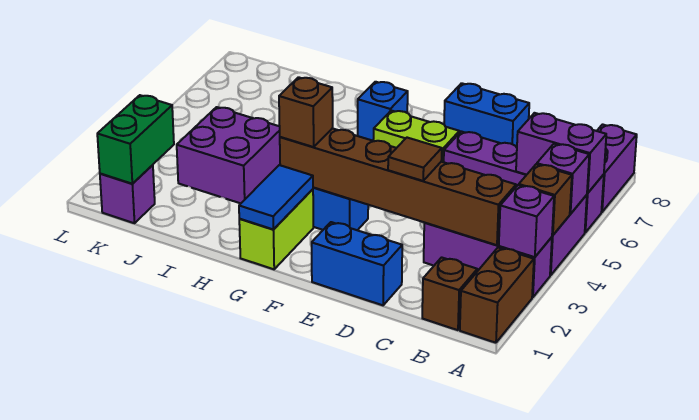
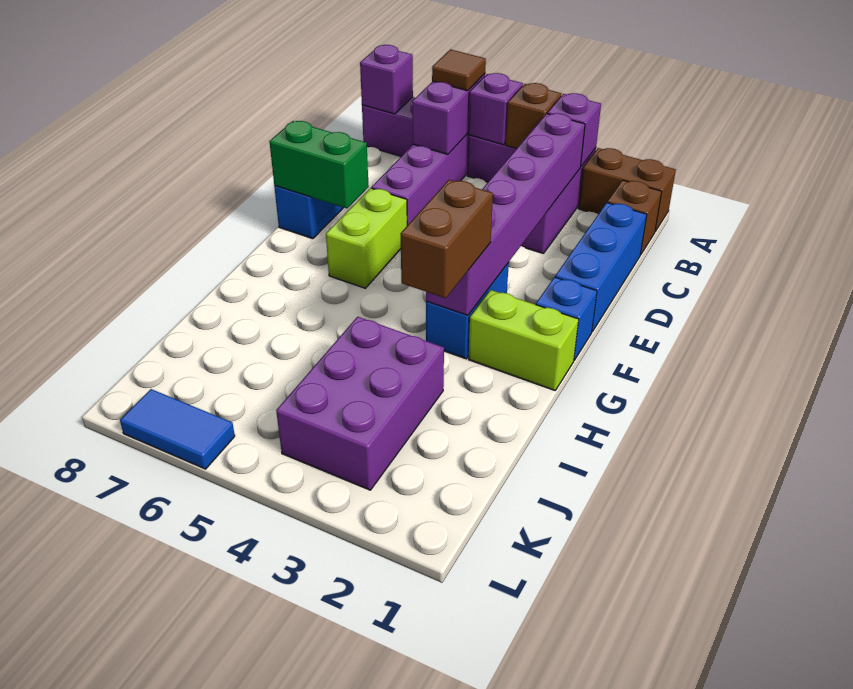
brown brick B3:G3 level 2 -> purple brick B3:G3 level 2
blue brick D1:E1 level 1 -> blue brick C1:E1 level 1
brown tile D3 level 3 -> brown tile A6 level 3
blue tile G1:G2 level 2 -> blue tile L6:L7 level 1
brown brick G3 level 3 -> brown brick G3:H3 level 3
blue brick G7 level 1 -> blue brick F1 level 1
purple brick I3:J4 level 1 -> purple brick I3:K4 level 1
purple brick K1 level 1 -> purple brick A8 level 2
green brick K1:K2 level 2 -> green brick E7:E8 level 2

